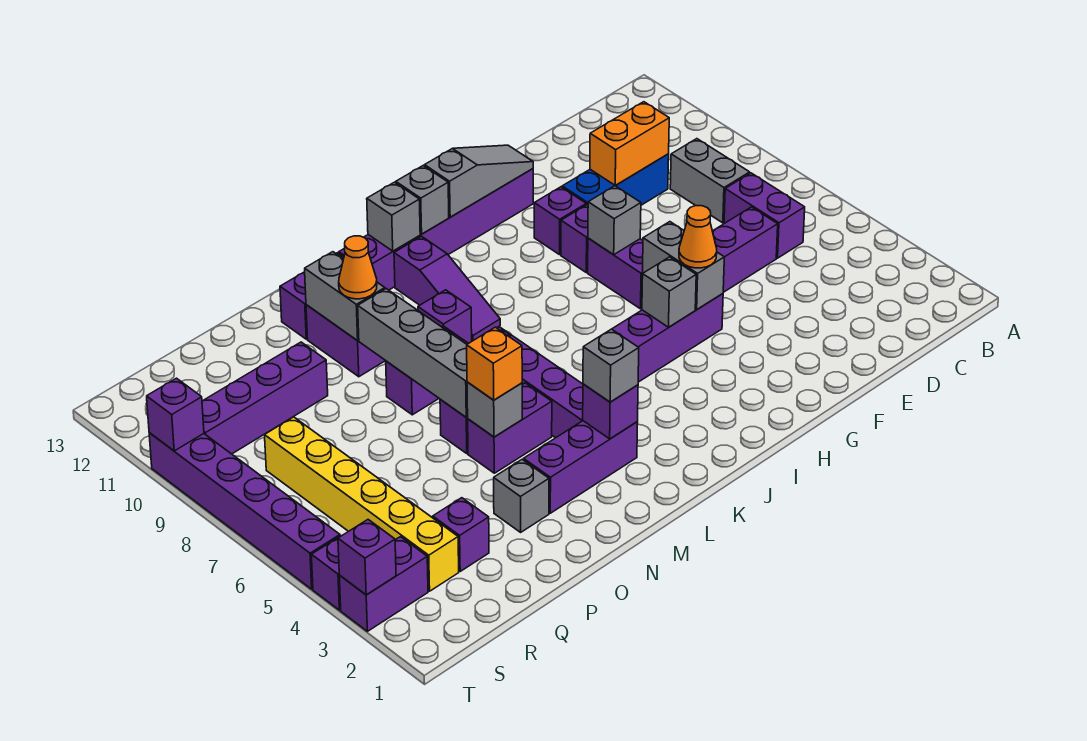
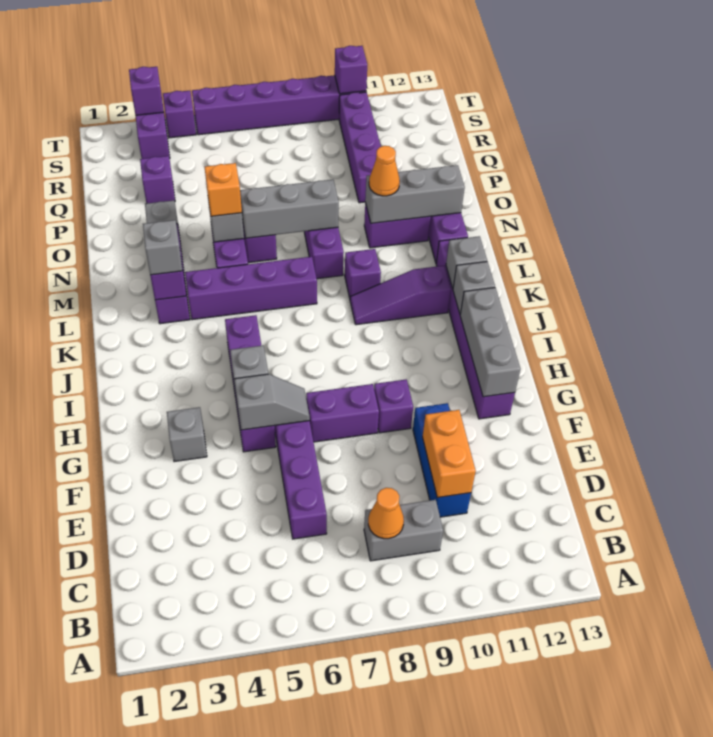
purple brick C6:C7 level 1 -> none
grey brick G5:G6 level 2 -> grey slope G5:G6 level 2 top 5
orange cone G5 level 3 -> orange cone C8 level 2
grey brick G8 level 2 -> grey brick G3 level 1
purple brick G10 level 1 -> none
grey slope G12:I12 level 2 top I -> grey brick G12:I12 level 2
grey brick N6:N9 level 2 -> grey brick N6:N8 level 2
grey brick N10:N11 level 2 -> grey brick N10:N12 level 2
yellow brick R3:R8 level 1 -> none

